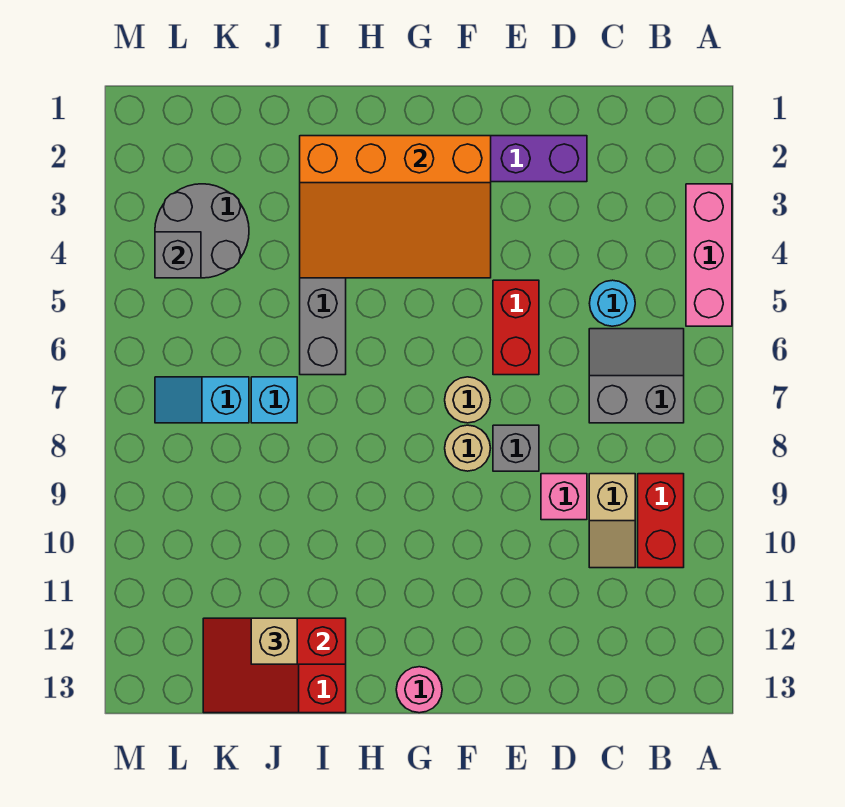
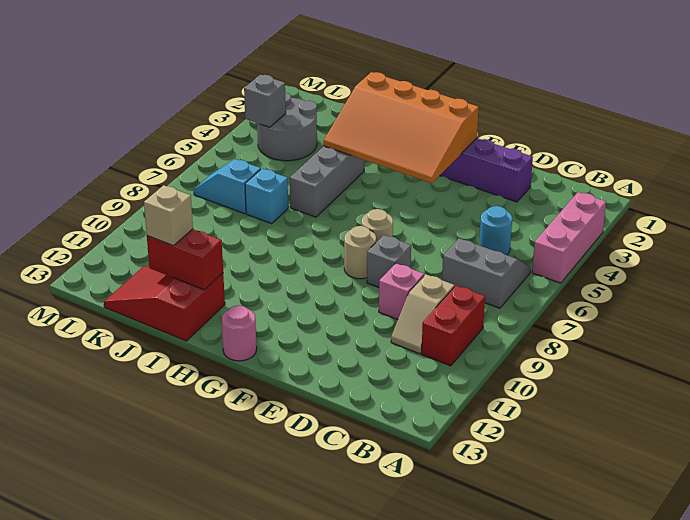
red brick E5:E6 level 1 -> none

